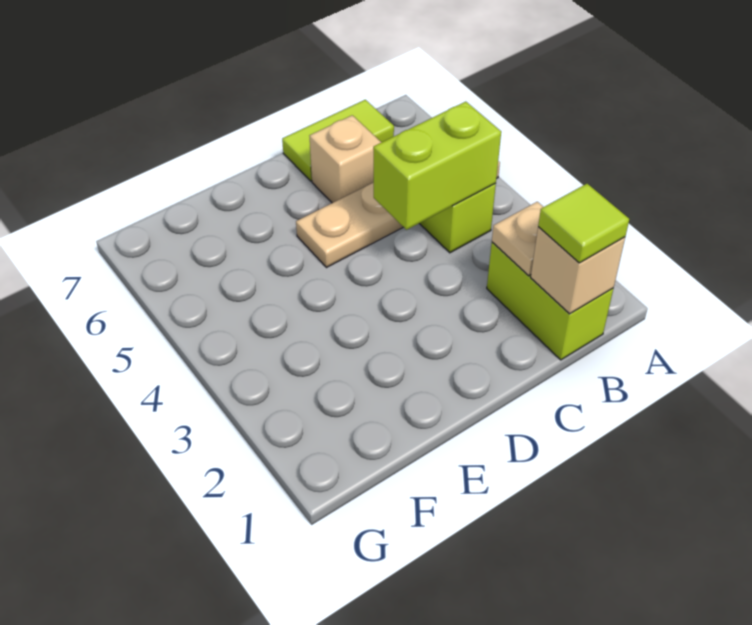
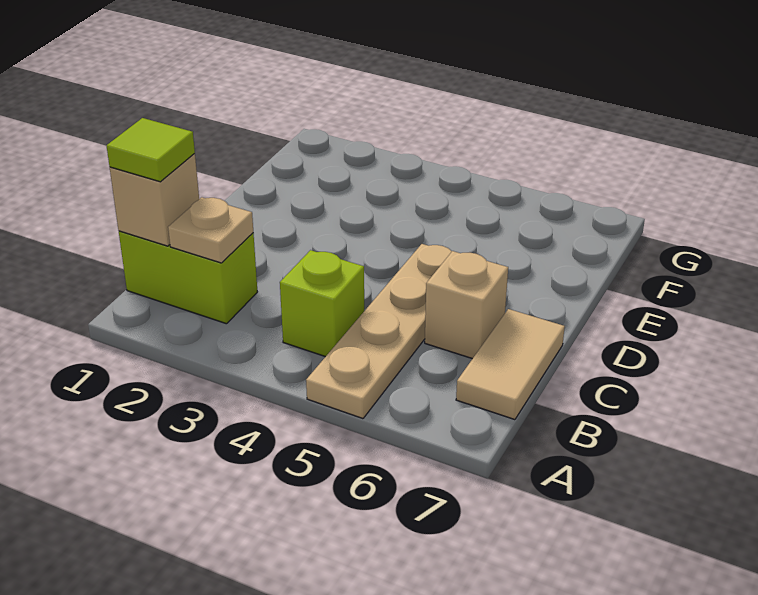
lime brick B4:C4 level 2 -> none
lime tile B7:C7 level 1 -> tan tile B7:C7 level 1

